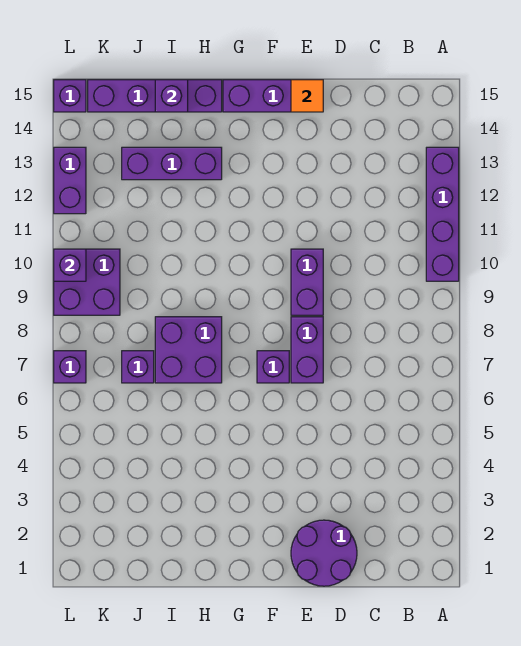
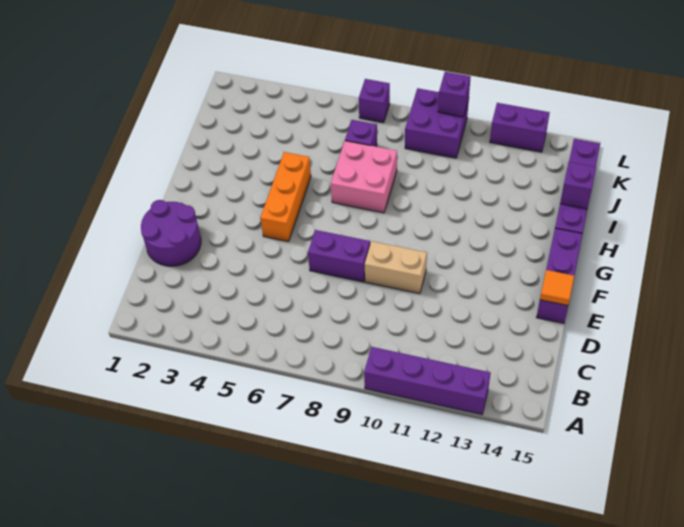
purple brick E9:E10 level 1 -> tan brick E9:E10 level 1
none -> orange brick F5:H5 level 1
purple brick F7 level 1 -> none
purple brick H7:I8 level 1 -> pink brick H7:I8 level 1
purple brick H13:J13 level 1 -> none
purple brick L15 level 1 -> none

